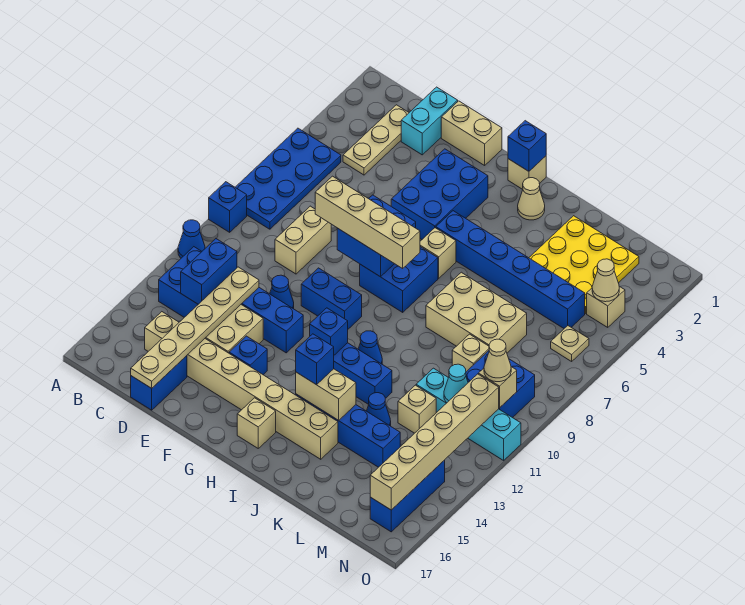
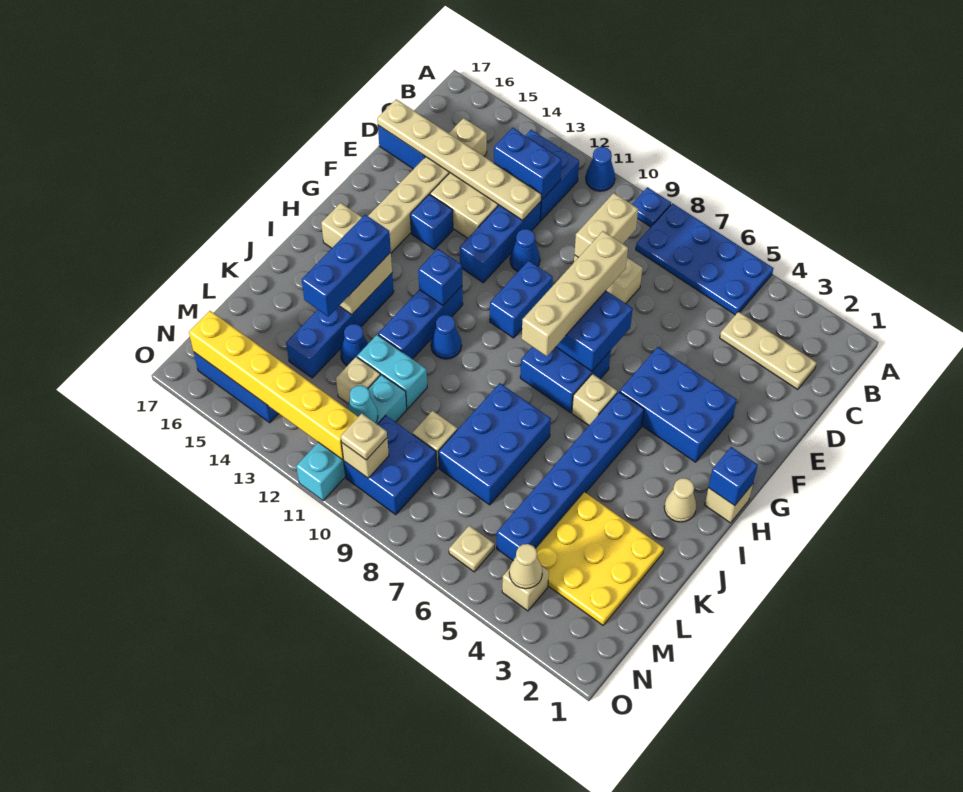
blue brick A9 level 1 -> blue plate A9 level 1
cyan brick D1:D2 level 1 -> cyan brick K11:K12 level 1
tan brick E1:F1 level 1 -> tan brick C9:D9 level 2
blue brick I14 level 3 -> blue brick I14:K14 level 3
tan brick J7:L8 level 1 -> blue brick J7:L8 level 1
tan cone N10 level 3 -> tan plate N10 level 3
tan brick N11:N16 level 2 -> yellow brick N11:N16 level 2

